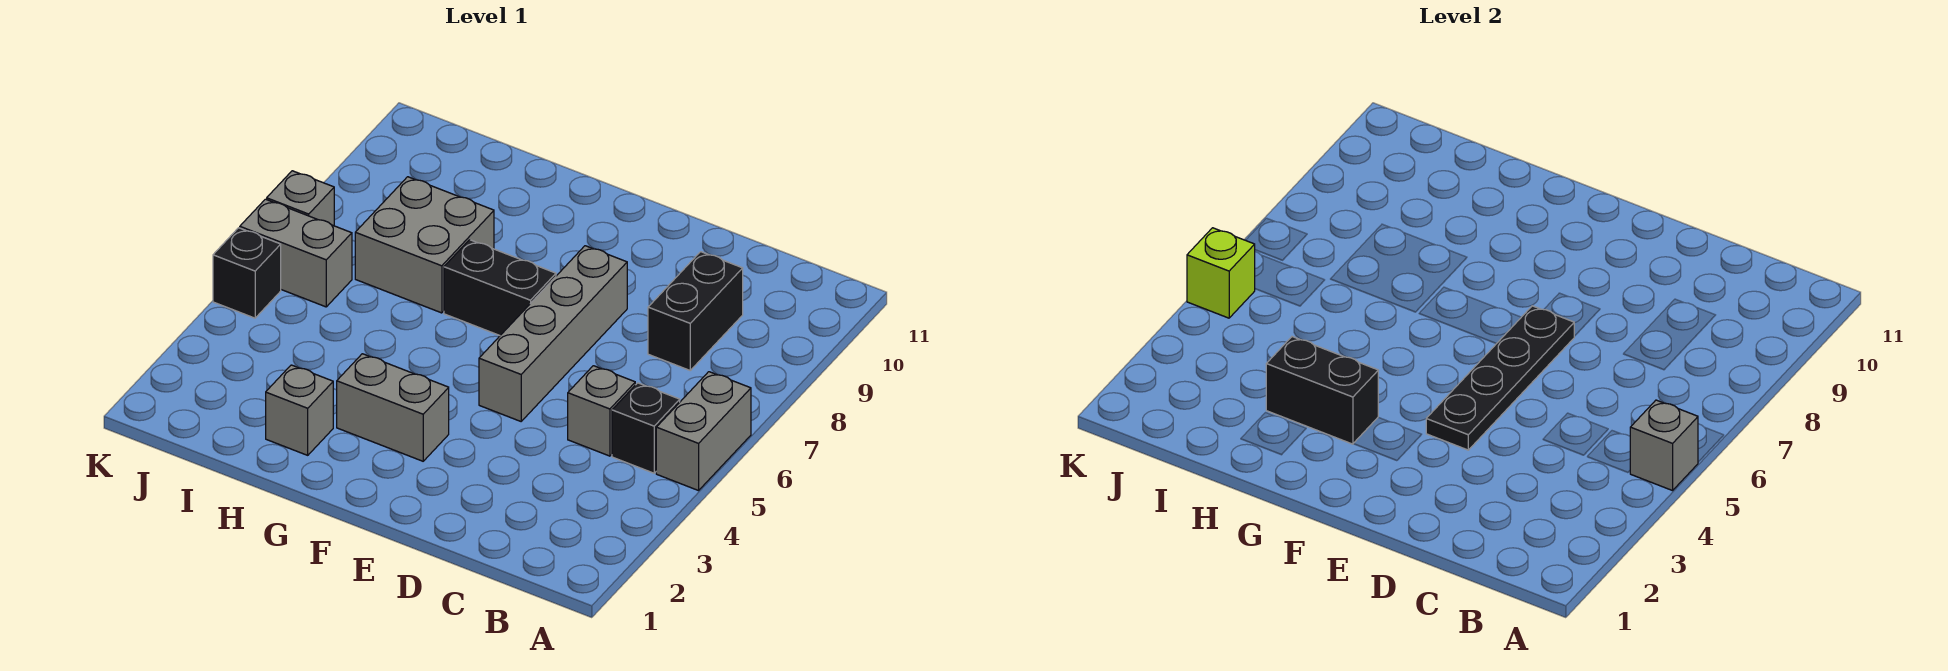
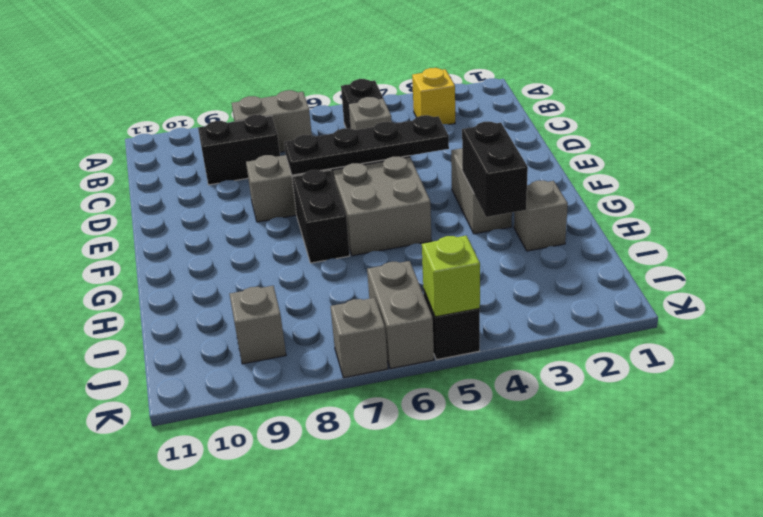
grey brick A5:A6 level 1 -> grey brick B7:B8 level 1
grey brick A5 level 2 -> grey brick J9 level 1
none -> yellow brick B3 level 1
grey brick H7:I8 level 1 -> grey brick F5:G6 level 1

